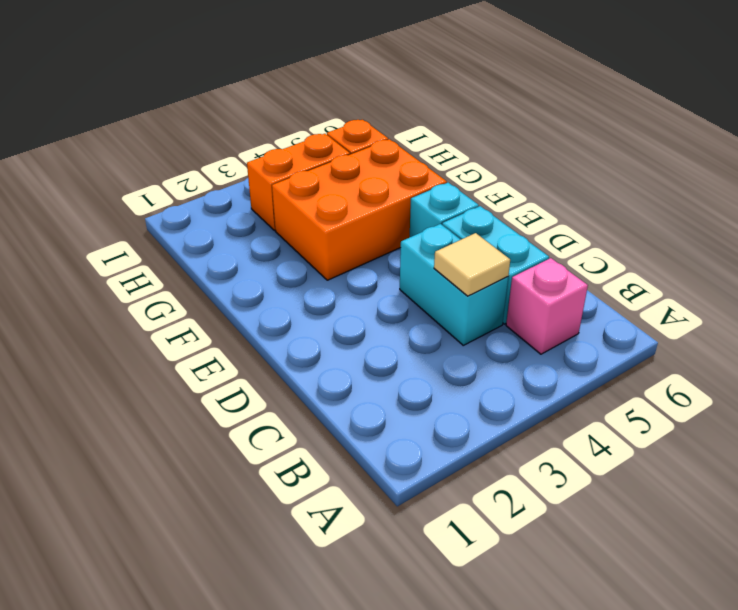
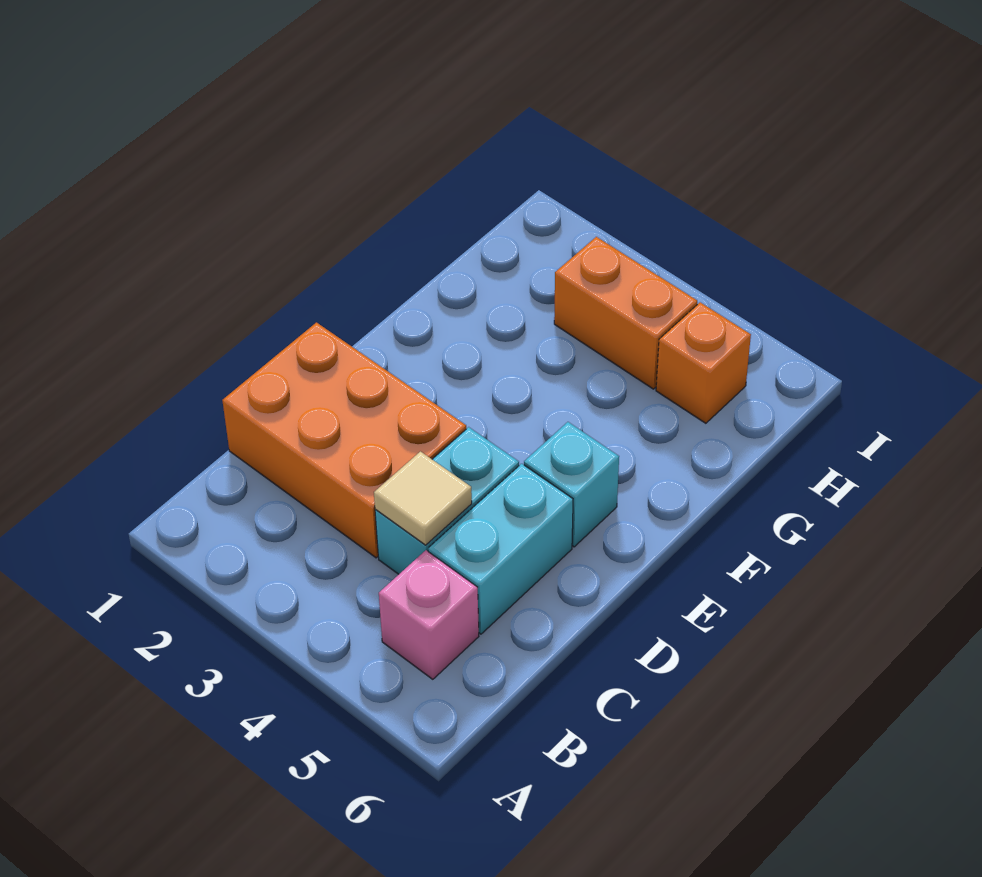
orange brick F3:G5 level 1 -> orange brick C1:D3 level 1

